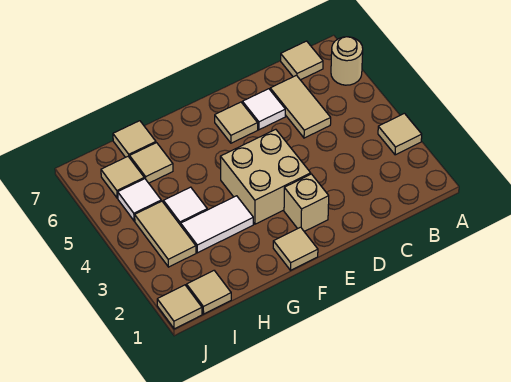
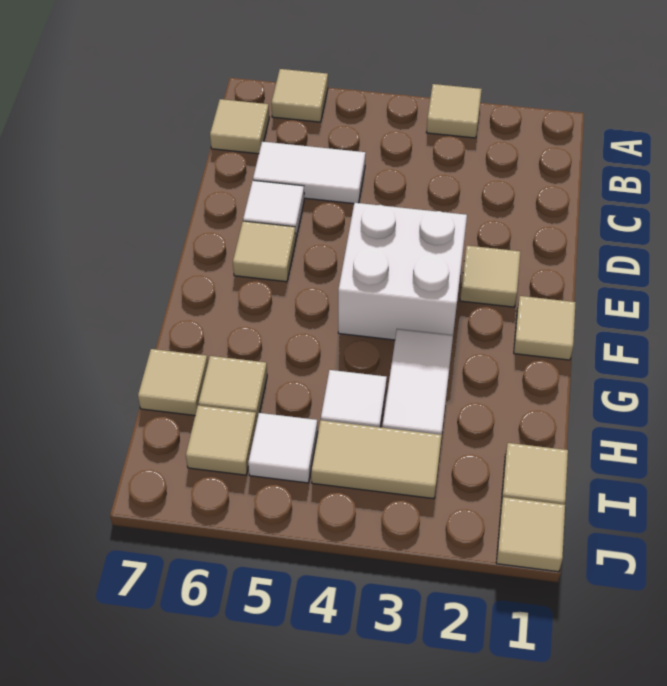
tan round brick A6 level 1 -> tan tile A6 level 1
tan tile C5:C6 level 1 -> white tile C5:C6 level 1
tan brick E2 level 1 -> tan tile E2 level 1
tan brick E3:F4 level 1 -> white brick E3:F4 level 1

